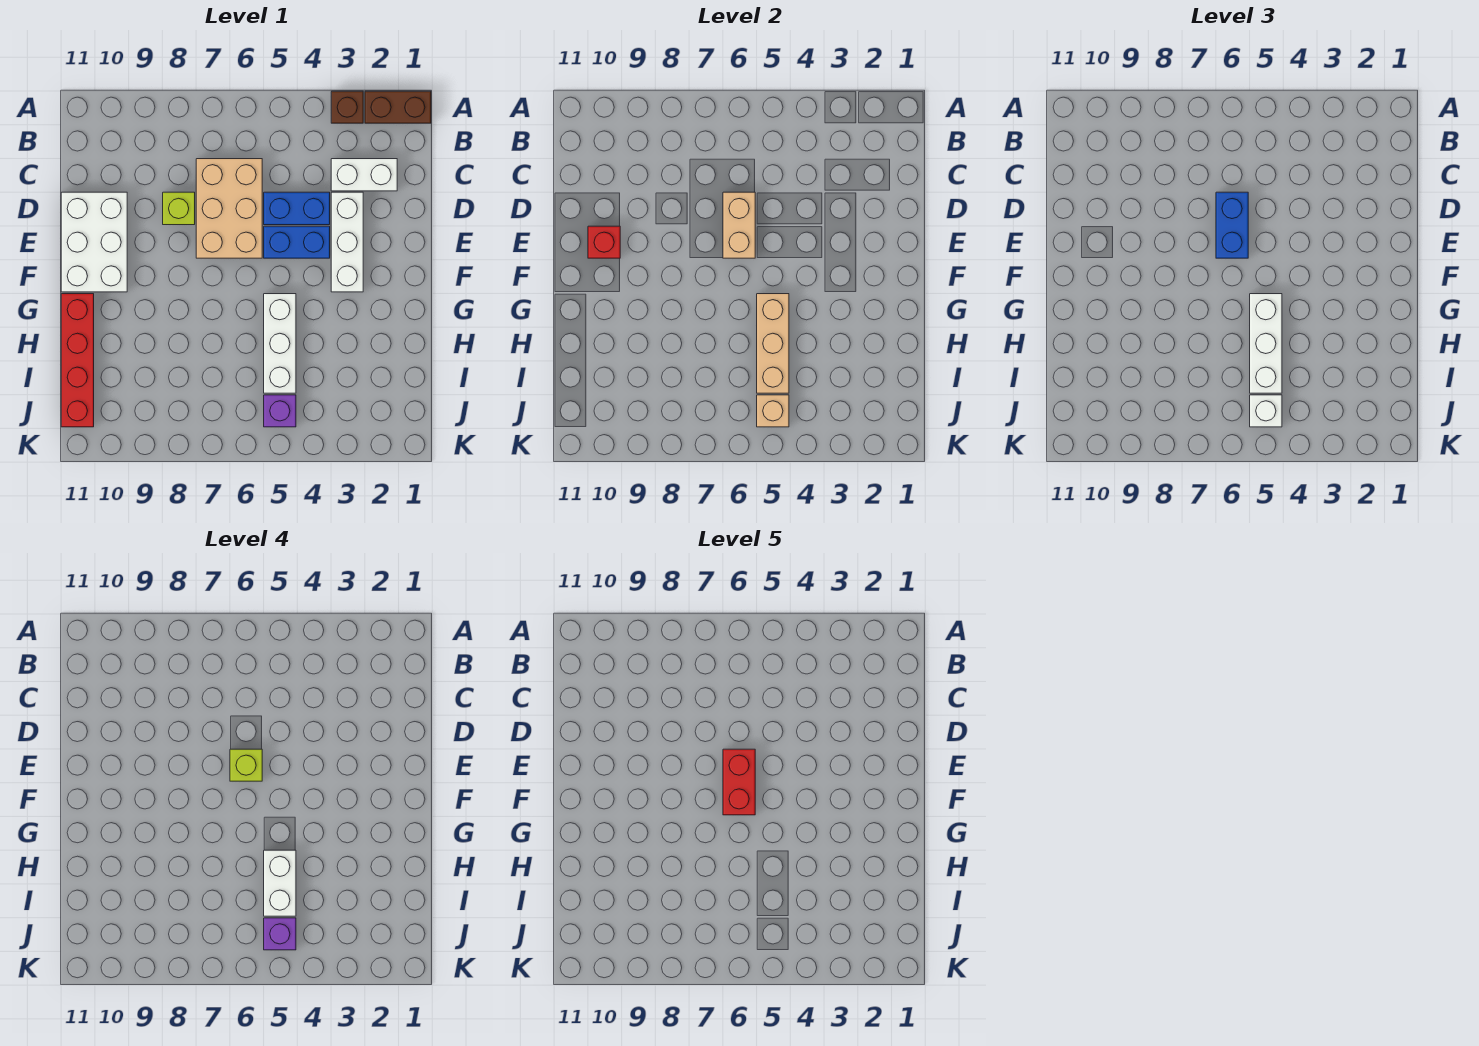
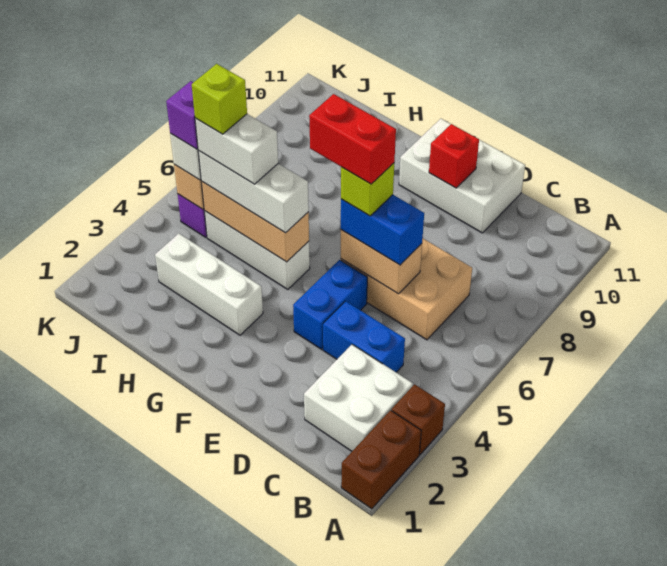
white brick C2:C3 level 1 -> white brick B2:C3 level 1
white brick D3:F3 level 1 -> white brick G3:I3 level 1
blue brick D4:D5 level 1 -> blue brick C4:D4 level 1
lime brick D8 level 1 -> lime brick I5 level 5
red brick G11:J11 level 1 -> none

